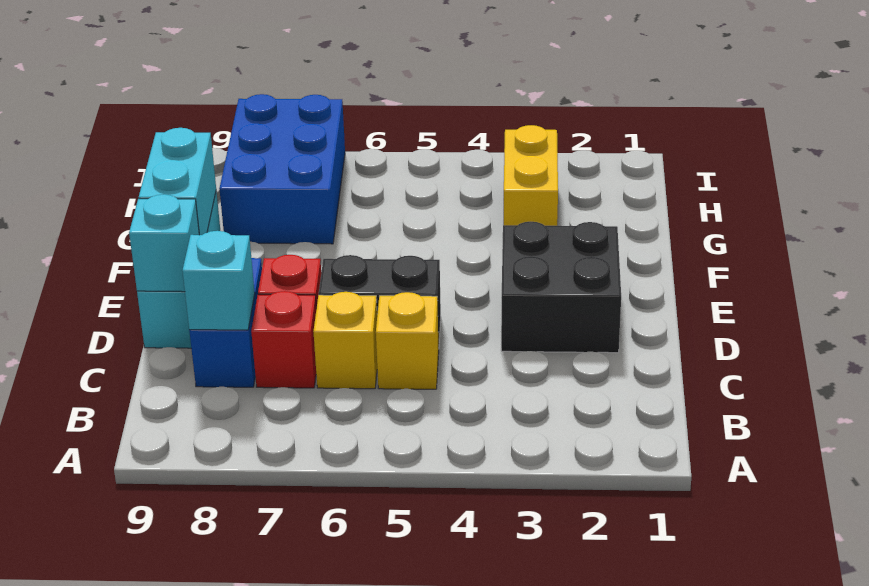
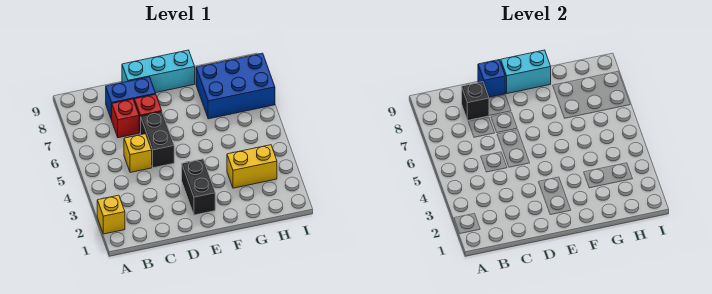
yellow brick C6 level 1 -> yellow brick A2 level 1
cyan brick C8 level 2 -> black brick C8 level 2
black brick D2:E3 level 1 -> black brick E2:E3 level 1
cyan brick D9 level 2 -> blue brick D9 level 2

